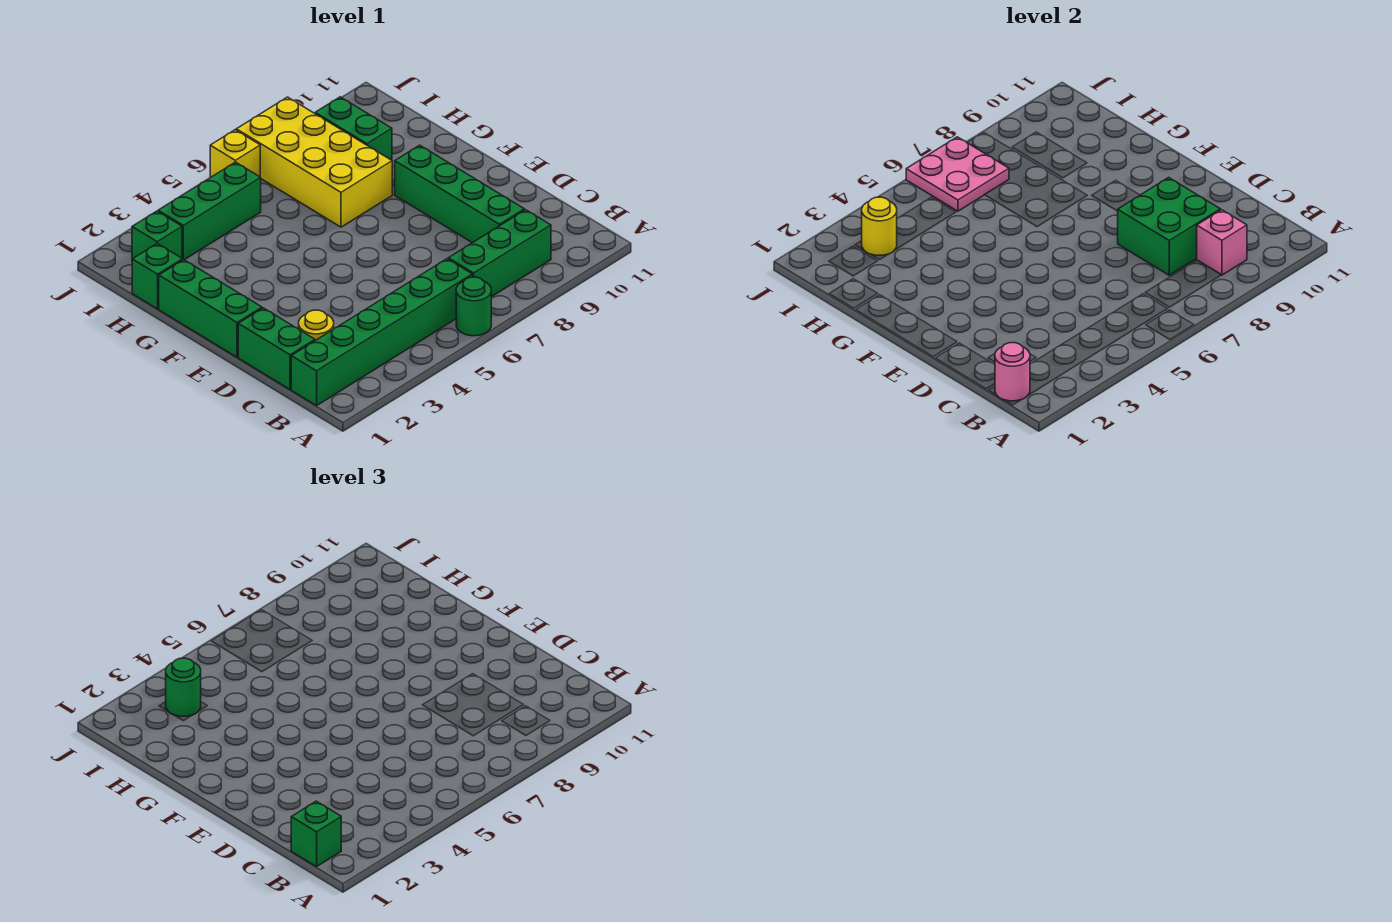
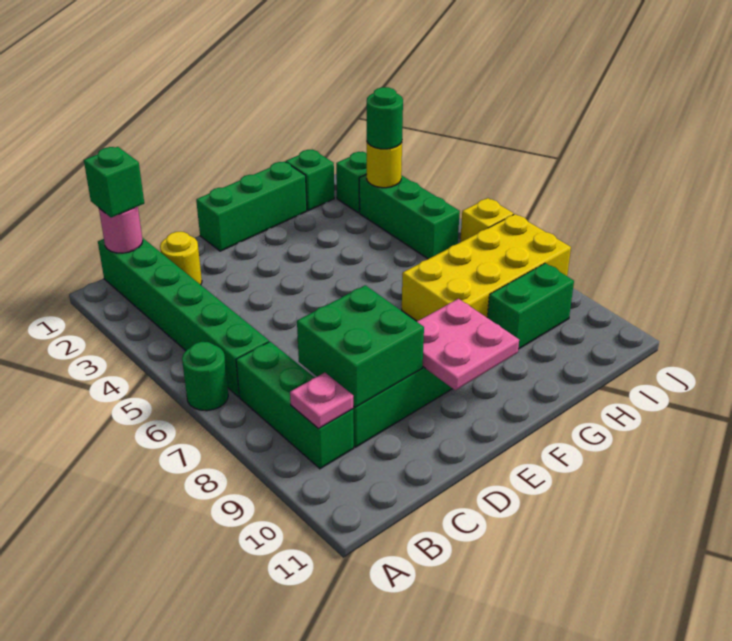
pink brick B9 level 2 -> pink plate B9 level 2
green brick C1:D1 level 1 -> none
pink plate I6:J7 level 2 -> pink plate E9:F10 level 2

